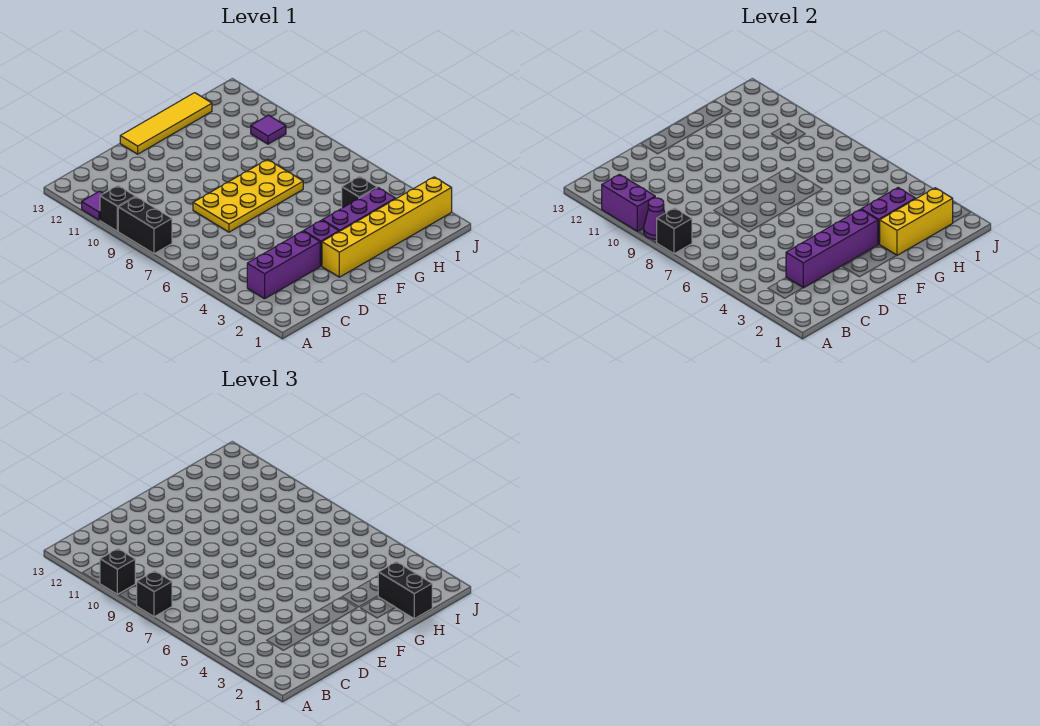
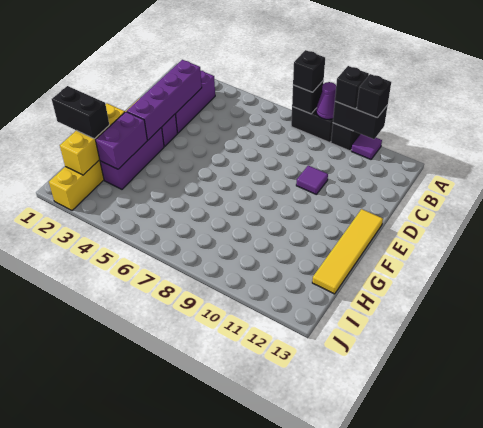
purple brick A10:A11 level 2 -> black brick A10:A11 level 2
yellow plate D7:G8 level 1 -> none
black brick H4 level 1 -> black brick A11 level 3
purple tile I10 level 1 -> purple tile D10 level 1

